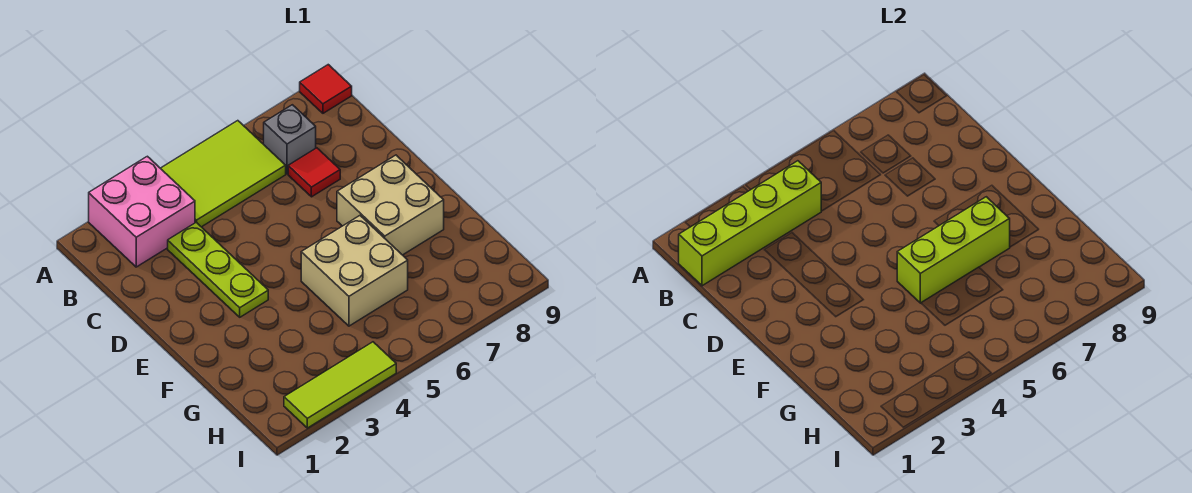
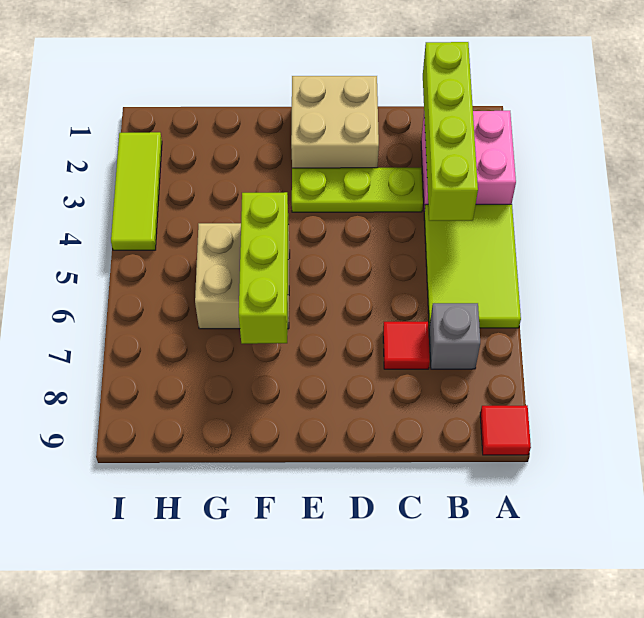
tan brick E7:F8 level 1 -> tan brick D1:E2 level 1

